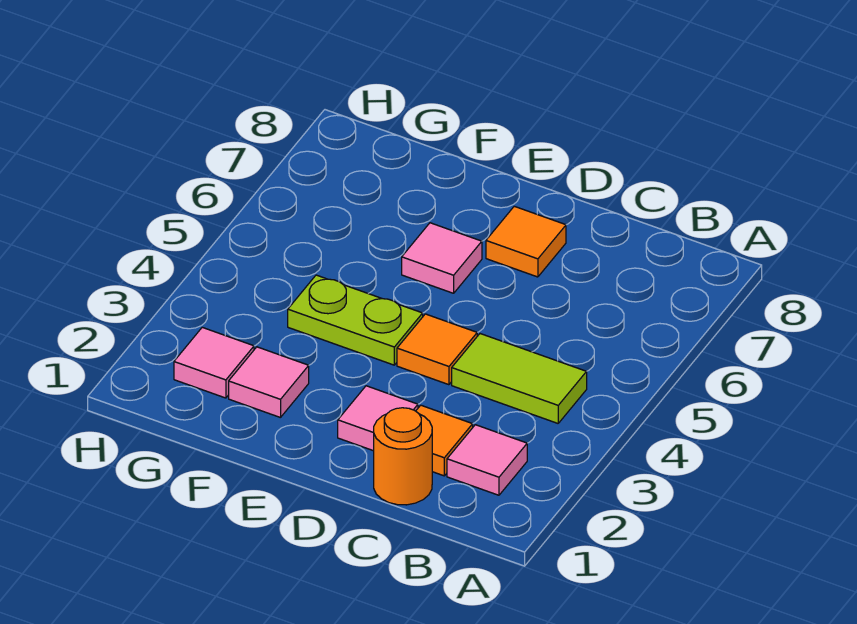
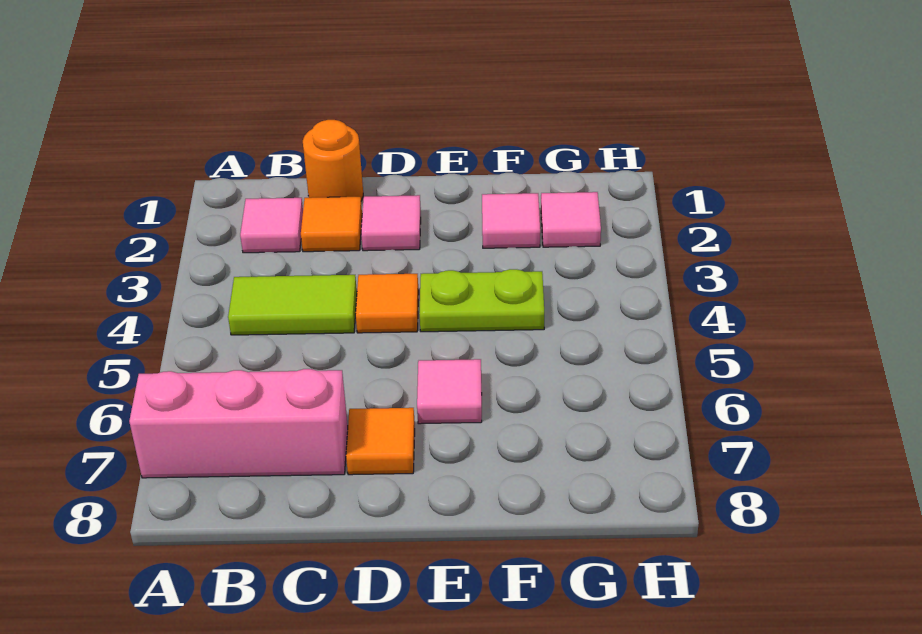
none -> pink brick A7:C7 level 1

